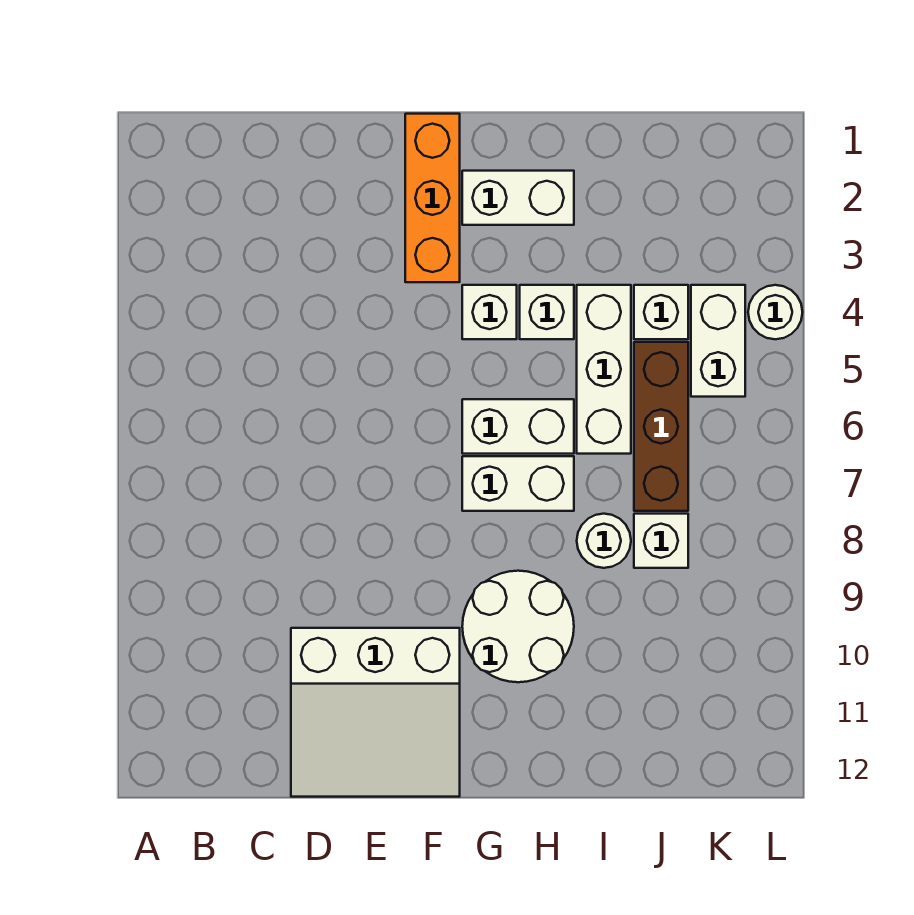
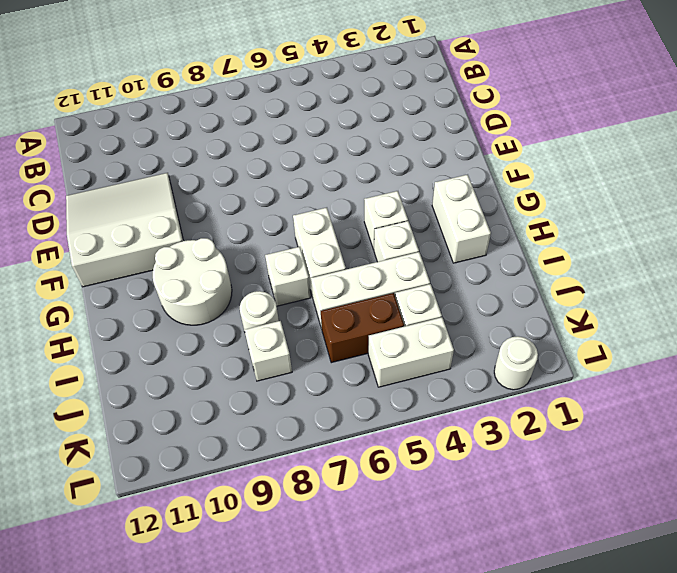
white slope D10:F12 level 1 top 10 -> white slope D10:F12 level 1 top F
orange brick F1:F3 level 1 -> none
white brick G7:H7 level 1 -> white brick H7 level 1
brown brick J5:J7 level 1 -> brown brick J5:J6 level 1
white round brick L4 level 1 -> white round brick L2 level 1

